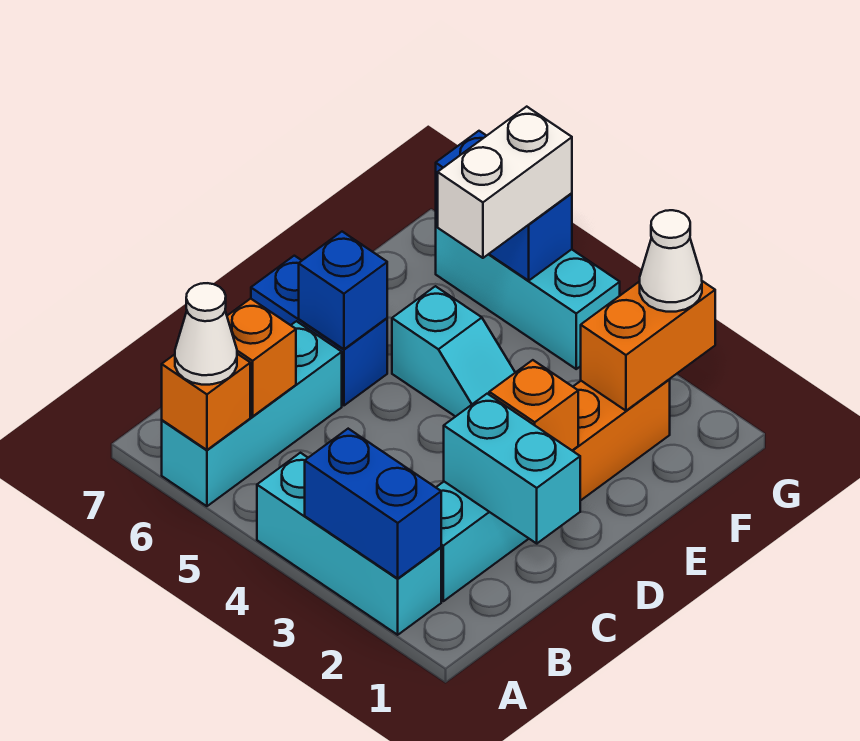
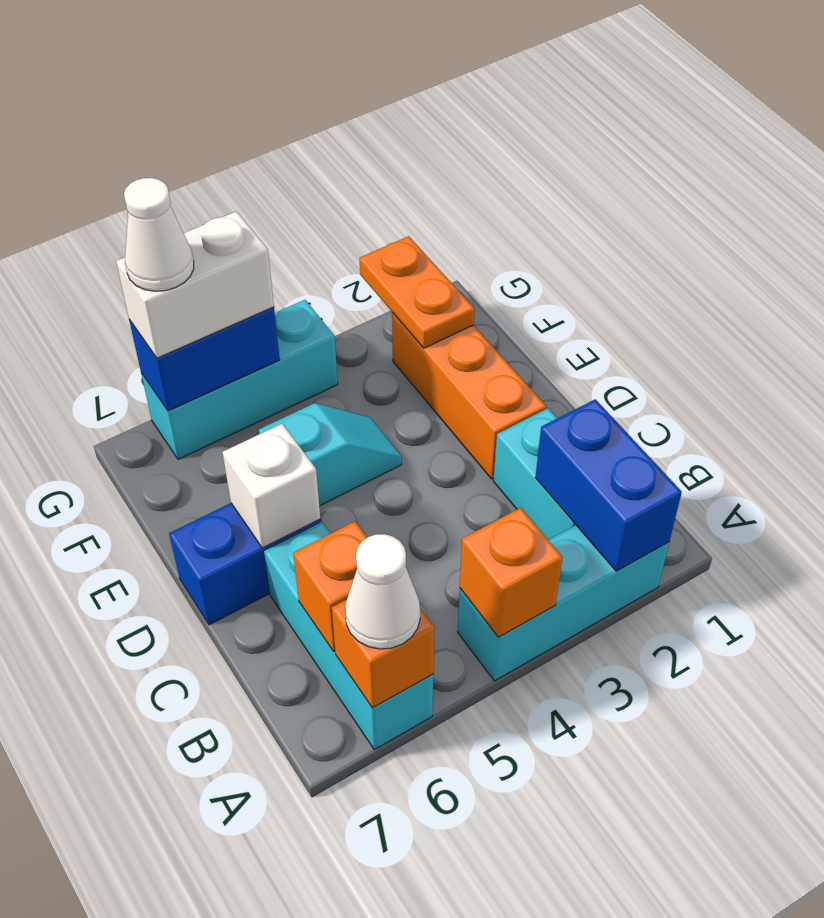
blue brick A2:A3 level 2 -> blue brick A2:B2 level 2
cyan brick C1:C2 level 2 -> none
orange brick D2 level 2 -> orange brick A4 level 2
blue brick D6 level 2 -> white brick D6 level 2
orange brick F2:G2 level 2 -> orange plate F2:G2 level 2
white brick F5:G5 level 3 -> white brick G5:G6 level 3
white cone G2 level 3 -> white cone G6 level 4

